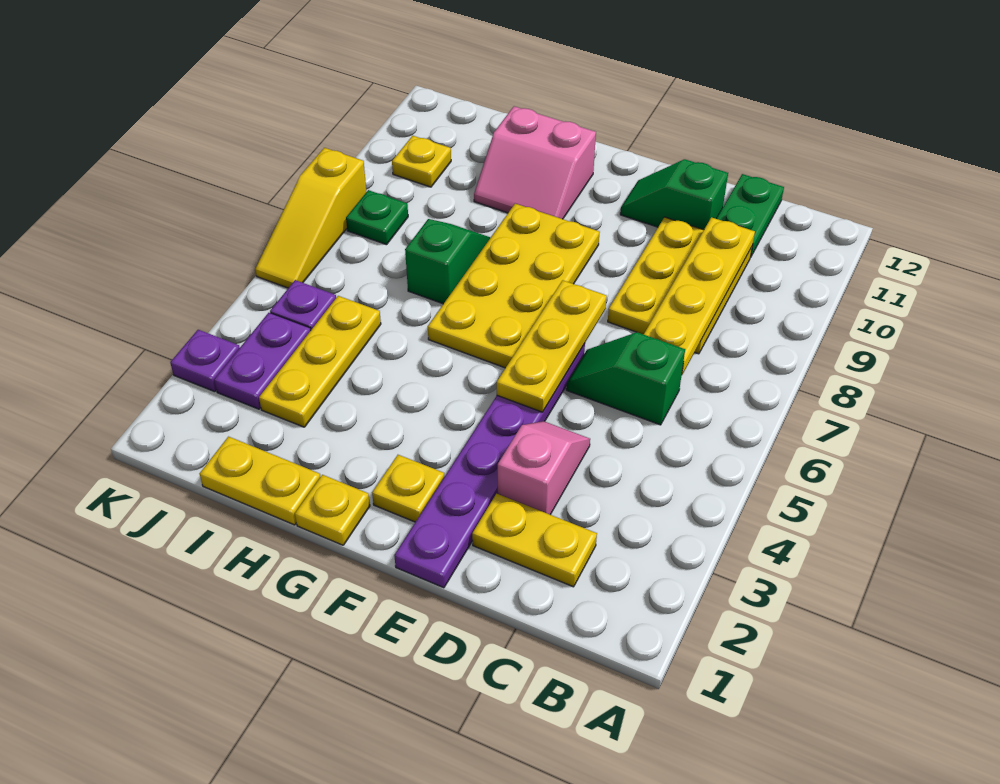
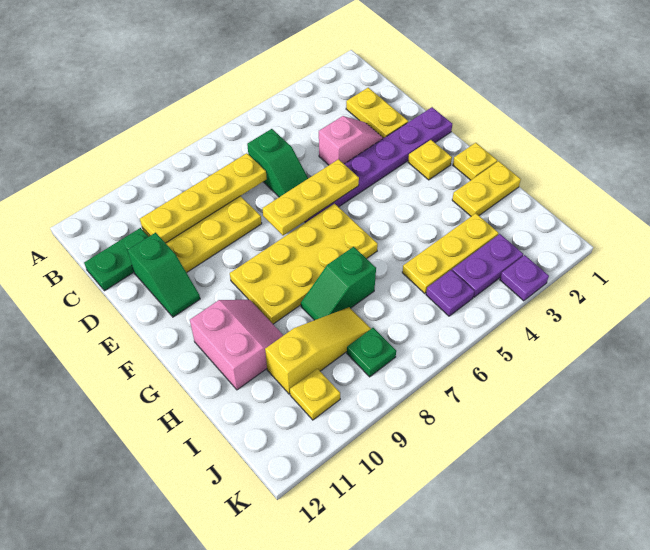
pink slope D3:D4 level 1 top 3 -> pink slope D3:D4 level 1 top 4
yellow plate H1:I1 level 1 -> yellow plate H1:H2 level 1
yellow slope K6:K8 level 1 top 8 -> yellow slope I8:I10 level 1 top 10

